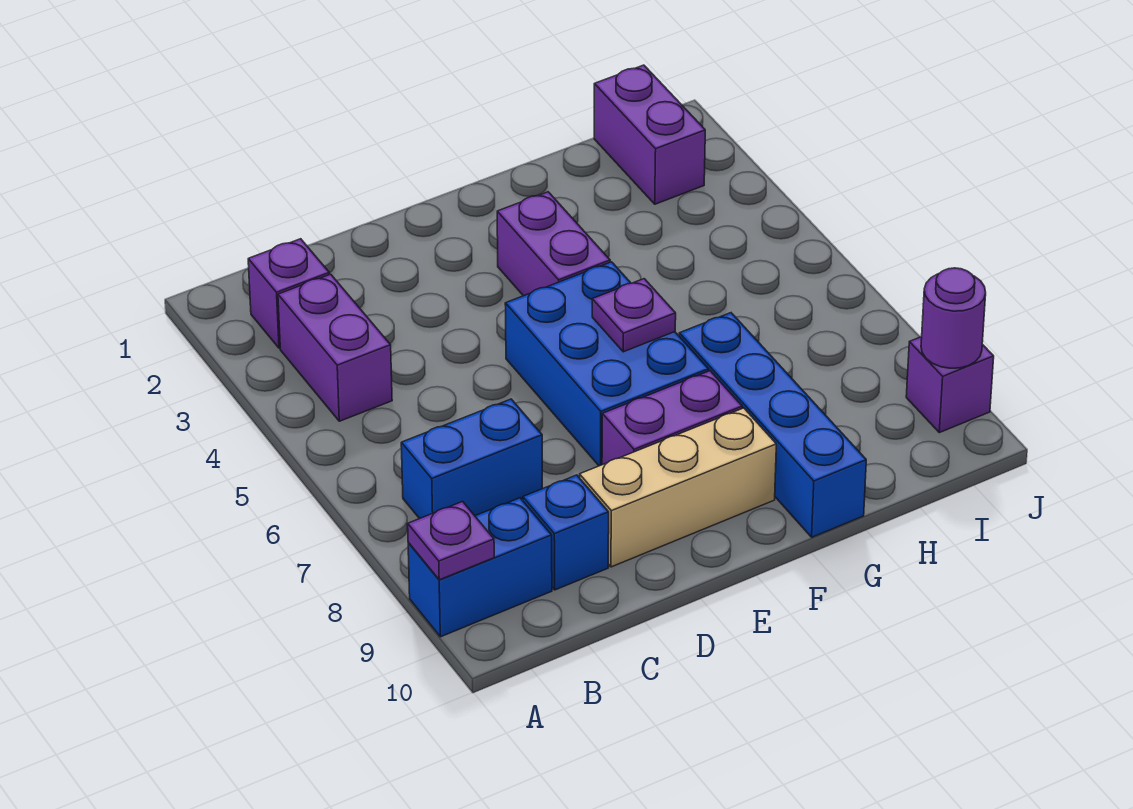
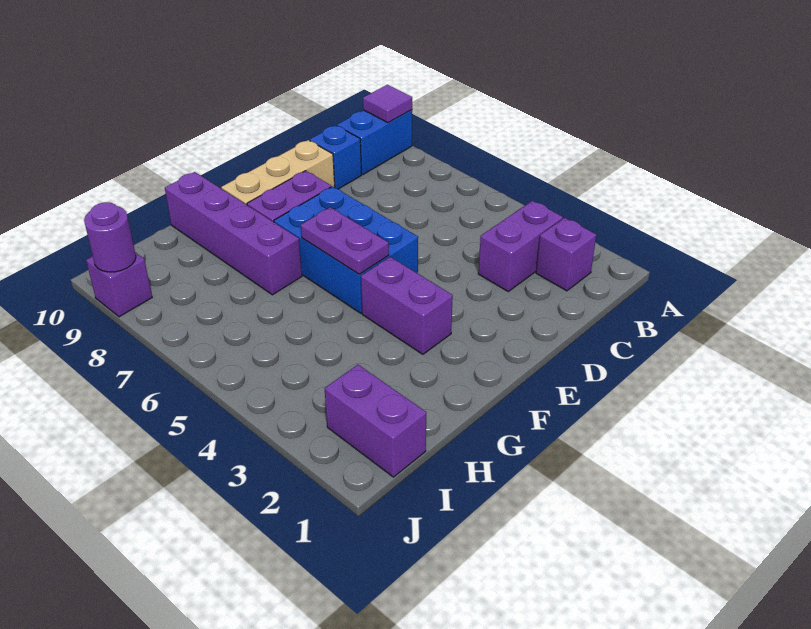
purple plate A9 level 2 -> purple tile A9 level 2
purple brick B3:B4 level 1 -> purple brick B3:C3 level 1
blue brick B7:C7 level 1 -> none
purple plate F6 level 2 -> purple plate F5:F6 level 2
blue brick G7:G10 level 1 -> purple brick G7:G10 level 1

